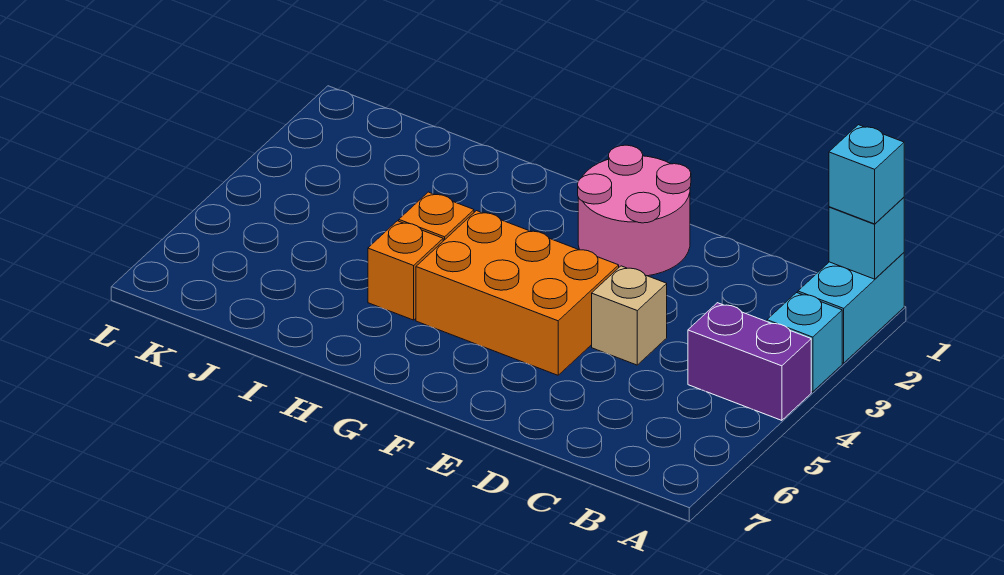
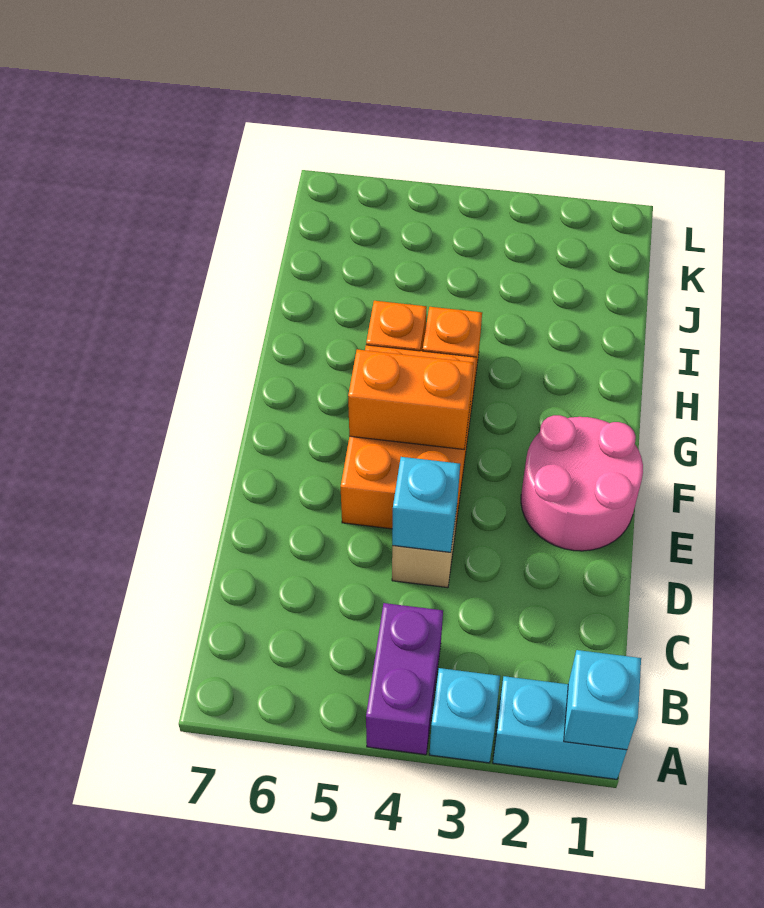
cyan brick A1 level 3 -> cyan brick D4 level 2
none -> orange brick F4:F5 level 2

